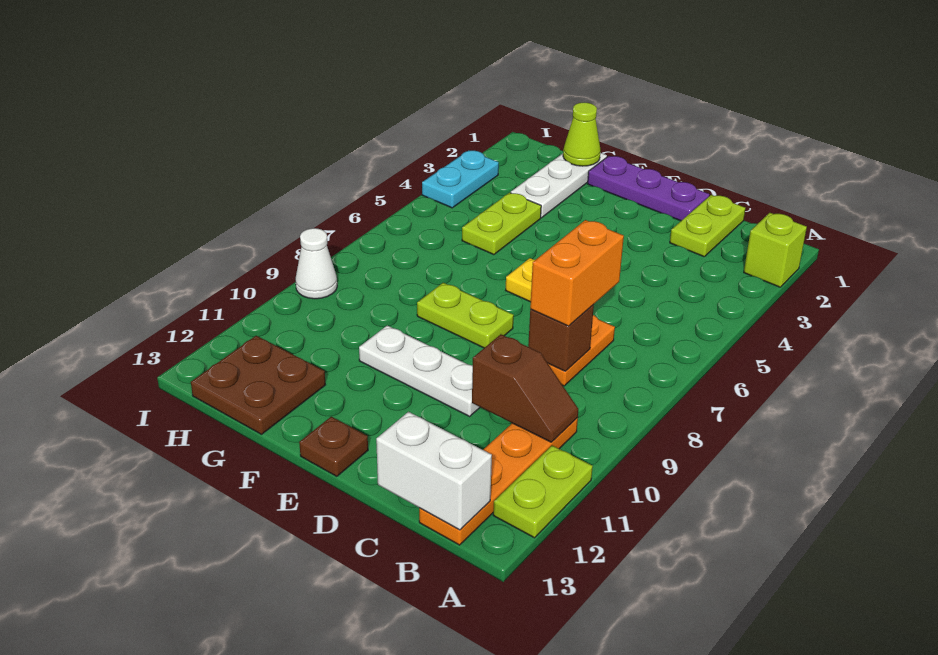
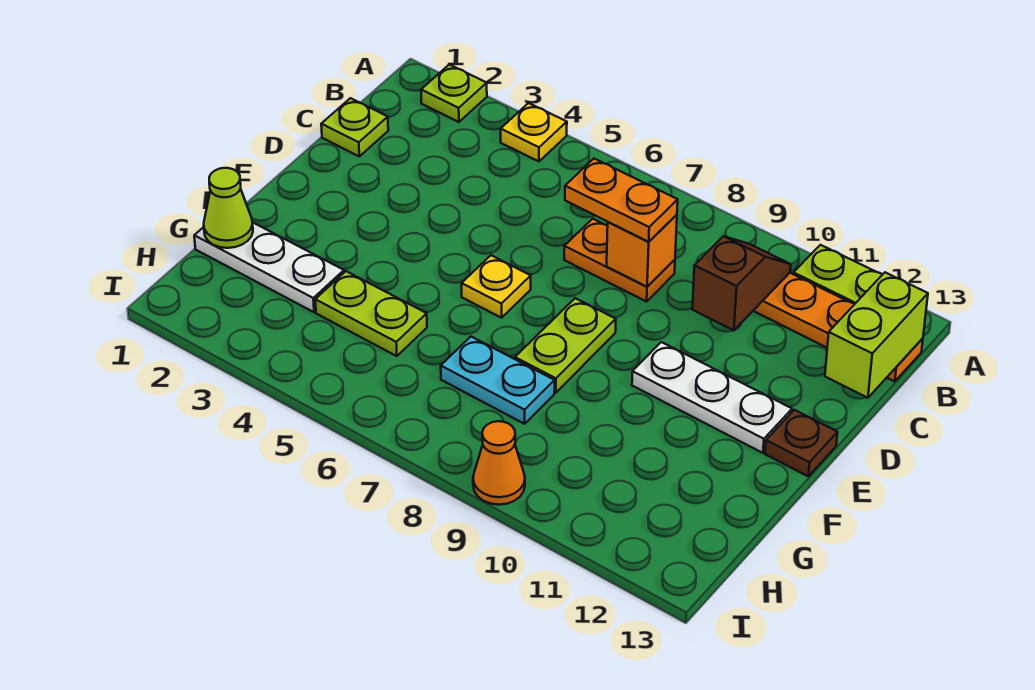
lime brick A2 level 1 -> lime plate A2 level 1
none -> yellow plate A4 level 1
white brick B13:C13 level 2 -> lime brick B13:C13 level 2
lime plate C1:C2 level 1 -> lime plate C1 level 1
orange brick C7:C8 level 3 -> orange plate C7:C8 level 3
brown brick C8 level 2 -> orange brick C8 level 2
purple plate D1:F1 level 1 -> none
white plate D10:F10 level 1 -> white plate E10:E12 level 1
brown plate G12:H13 level 1 -> none
cyan plate I3:I4 level 1 -> cyan plate G7:G8 level 1
white cone I9 level 1 -> orange cone I9 level 1

